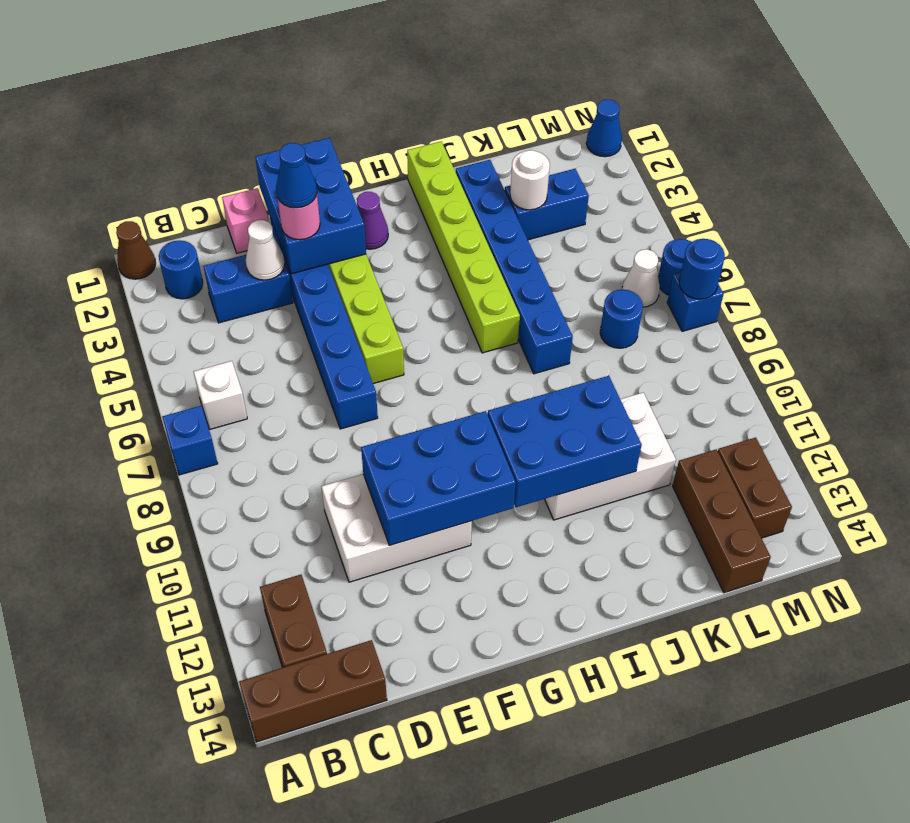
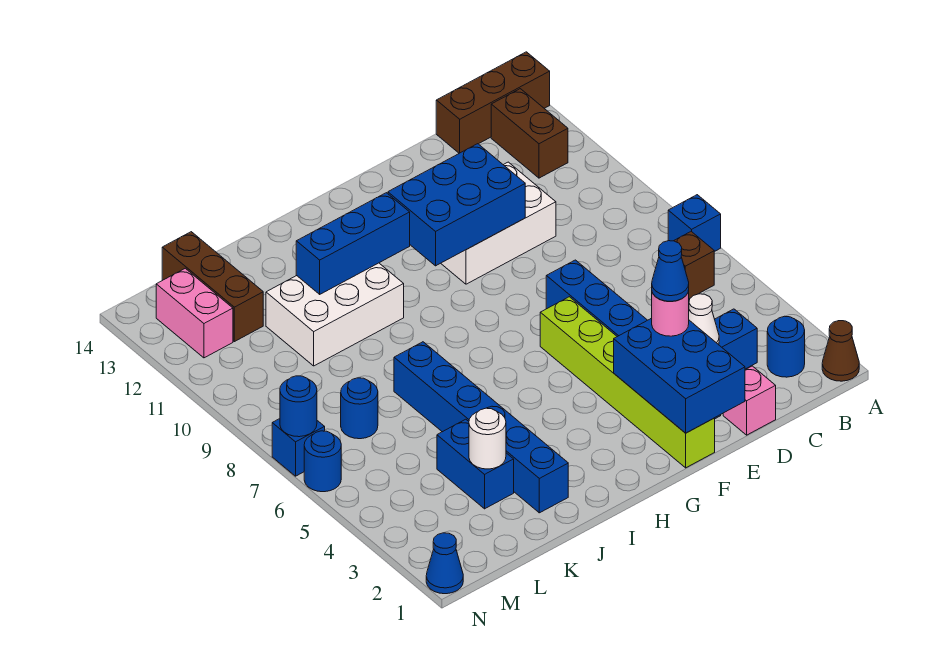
white brick B6 level 1 -> brown brick B6 level 1
purple cone G2 level 1 -> none
blue brick H10:J11 level 2 -> blue brick H11:J11 level 2
lime brick I1:I6 level 1 -> none
blue brick K3:L3 level 1 -> blue brick K3:K4 level 1
white cone M6 level 1 -> none
brown brick M12:M13 level 1 -> pink brick M12:M13 level 1

